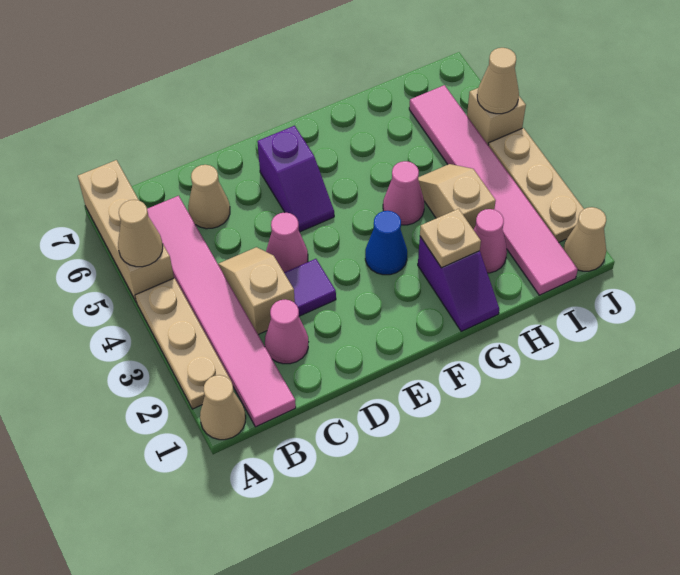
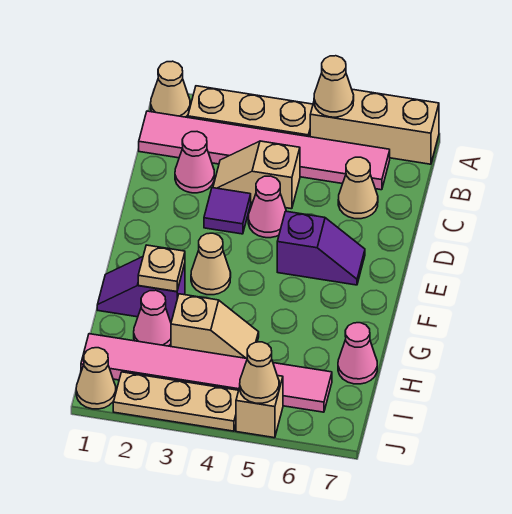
tan slope C3:C4 level 1 top 3 -> tan slope C3:C4 level 1 top 4
purple slope E5:E6 level 1 top 6 -> purple slope E5:E6 level 1 top 5
blue cone F3 level 1 -> tan cone F3 level 1
pink cone G4 level 1 -> pink cone H7 level 1

